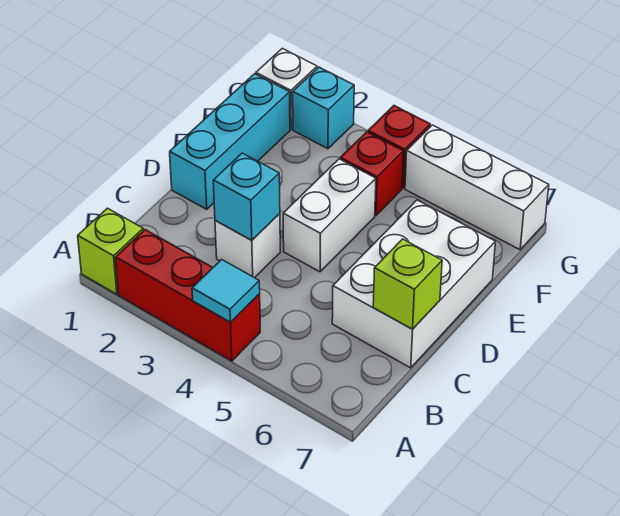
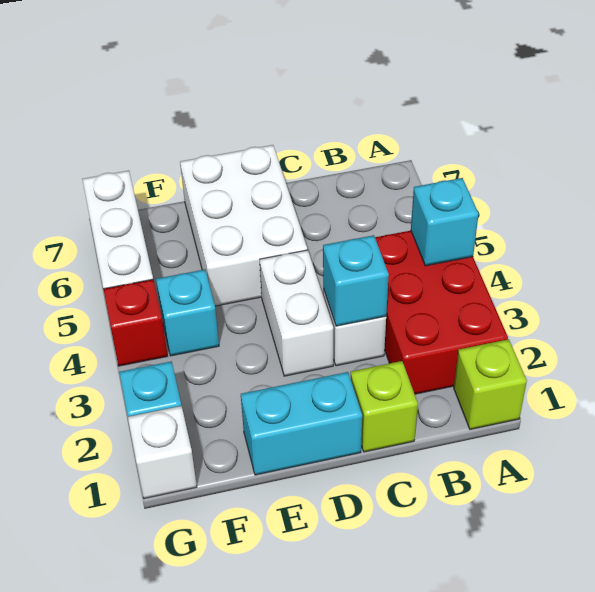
red brick A2:A4 level 1 -> red brick A2:B4 level 1
cyan tile A4 level 2 -> cyan brick A4 level 2
white brick C6:E7 level 1 -> white brick D5:E7 level 1
lime brick C7 level 2 -> lime brick C1 level 1
cyan brick D1:F1 level 1 -> cyan brick D1:E1 level 1
white brick D4:E4 level 1 -> white brick D3:D4 level 1
red brick F4 level 1 -> cyan brick F4 level 1

